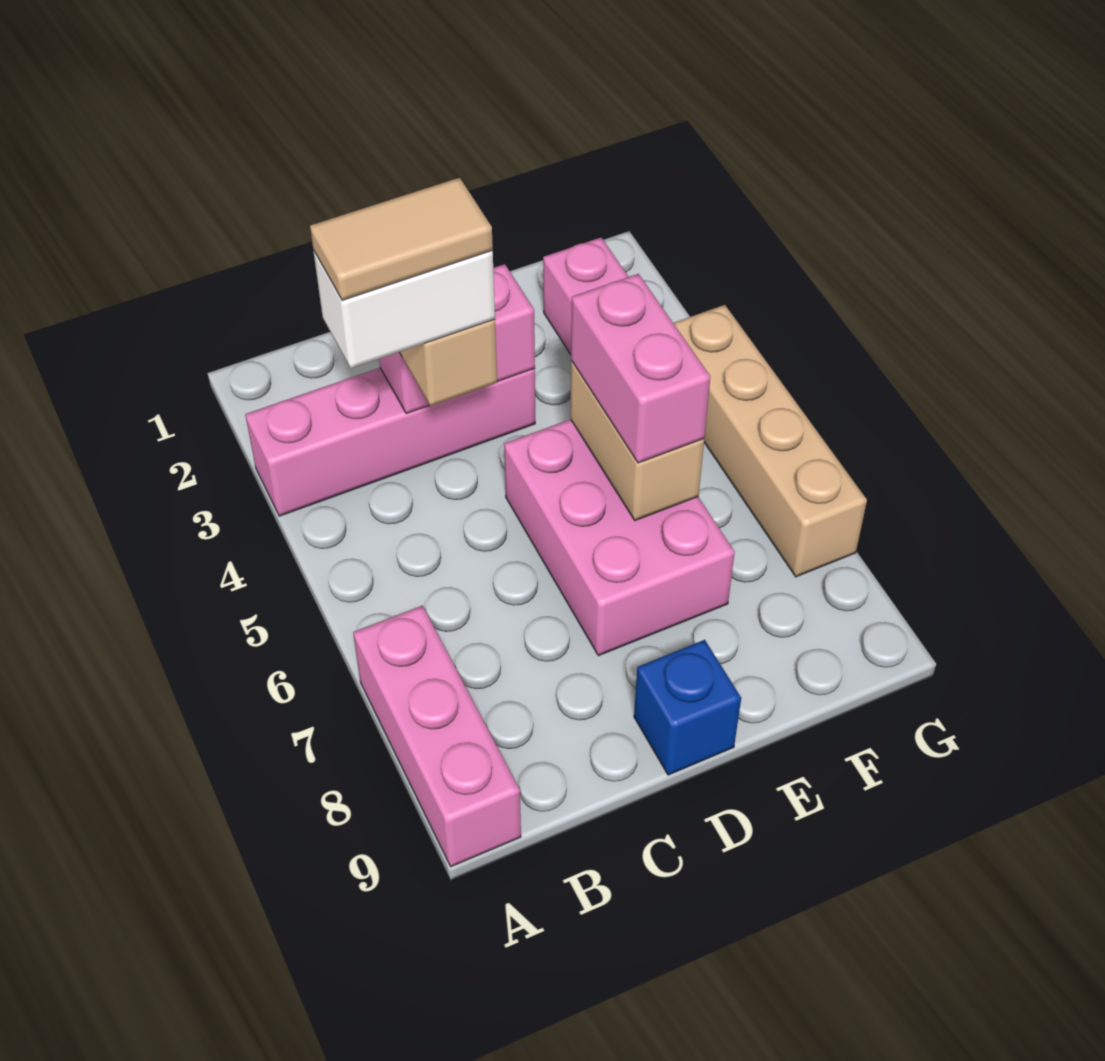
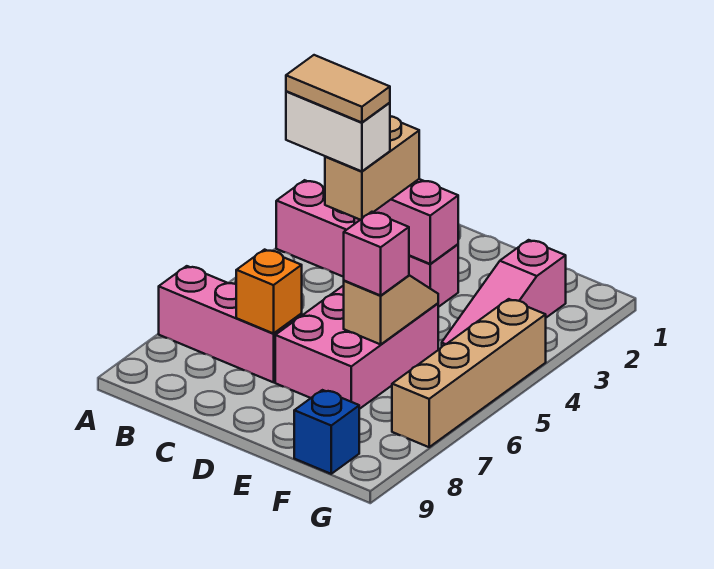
pink brick A7:A9 level 1 -> pink brick A7:C7 level 1
none -> orange brick C7 level 2
blue brick D9 level 1 -> blue brick F9 level 1
tan brick E5:E6 level 2 -> tan slope E5:E6 level 2 top 6
pink brick E5:E6 level 3 -> pink brick E6 level 3

